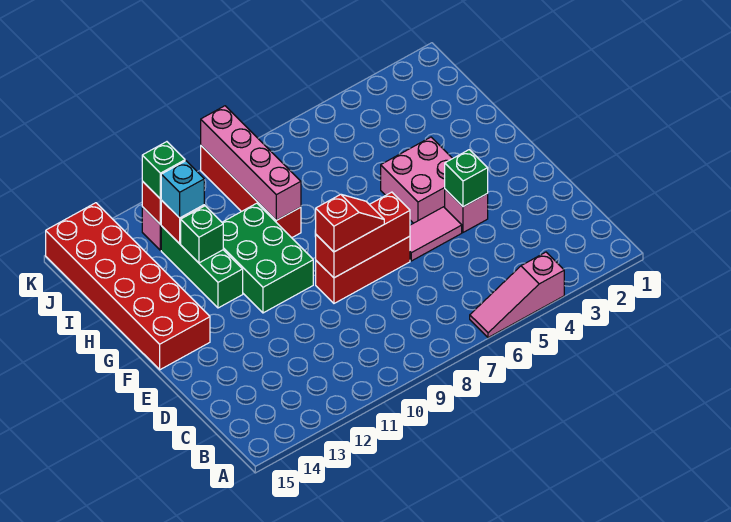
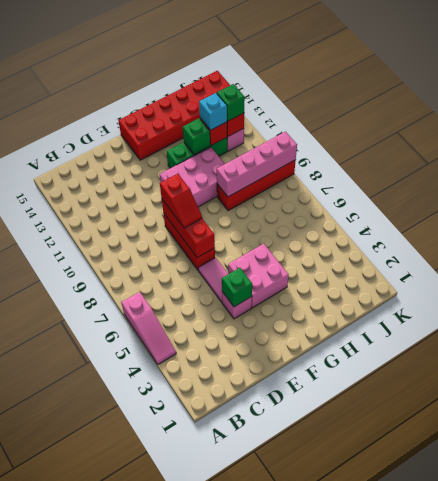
pink slope A4:A6 level 1 top 4 -> pink slope A4:A6 level 1 top 6
green brick F10:H11 level 1 -> pink brick F10:H11 level 1

